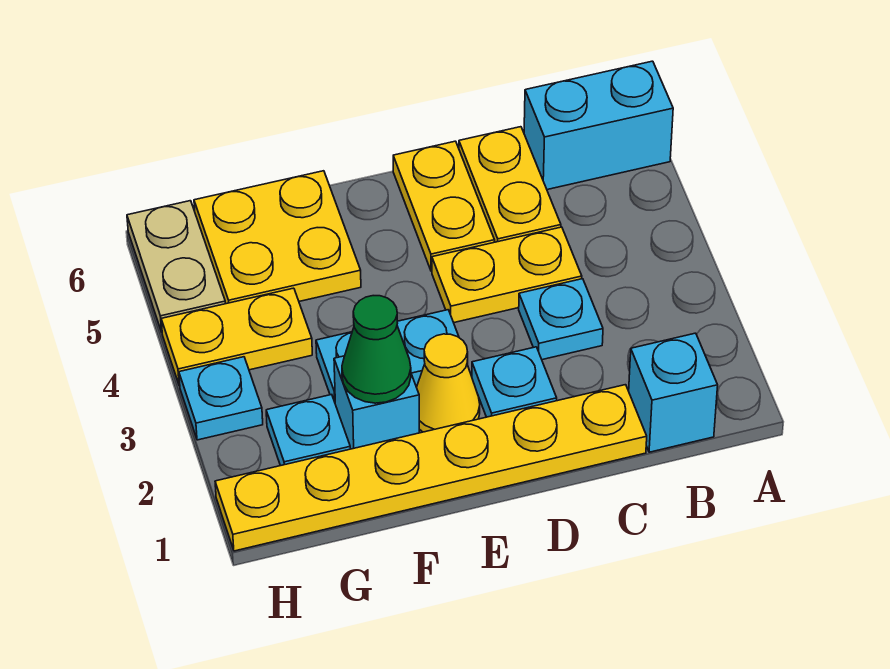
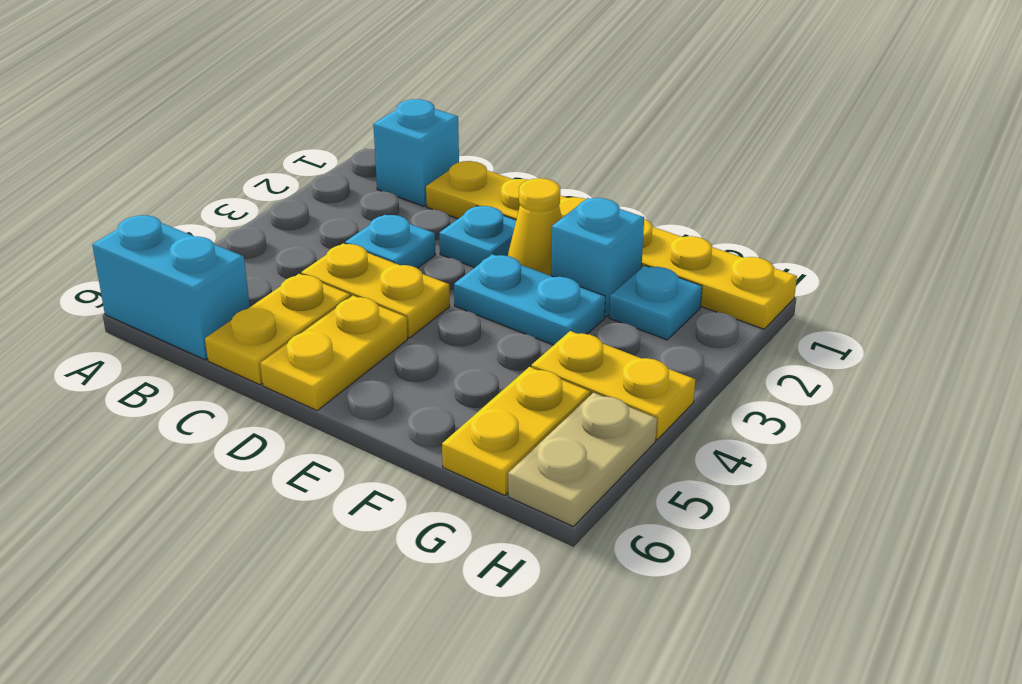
green cone F2 level 2 -> none
yellow plate F5:G6 level 1 -> yellow plate G5:G6 level 1
cyan plate H3 level 1 -> none

